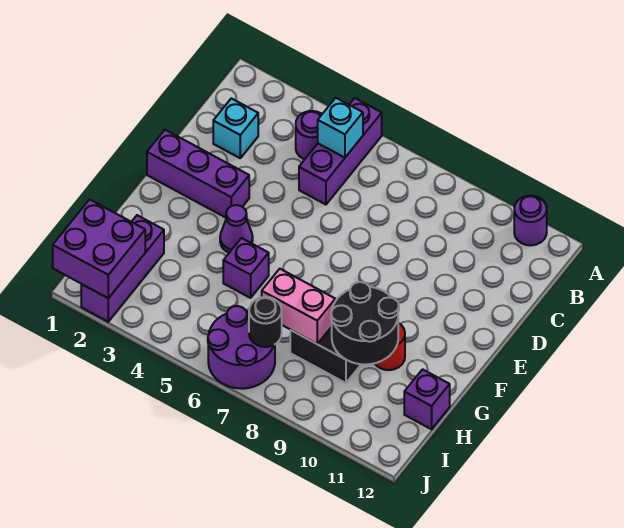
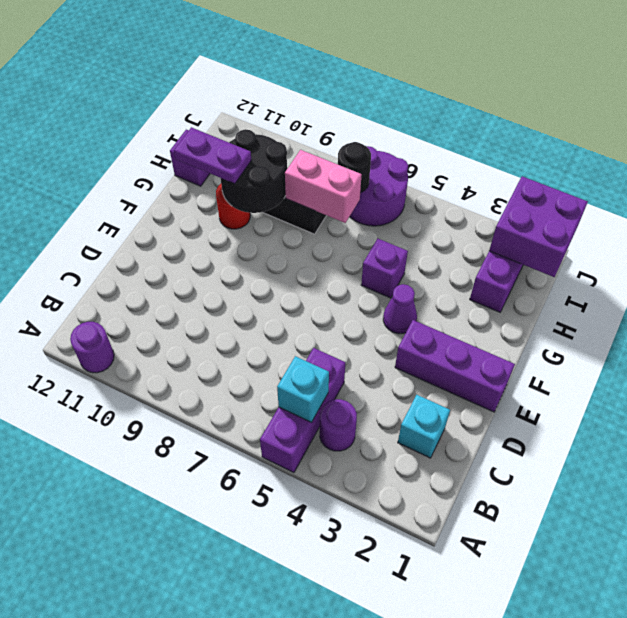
none -> purple plate G10:G11 level 3

